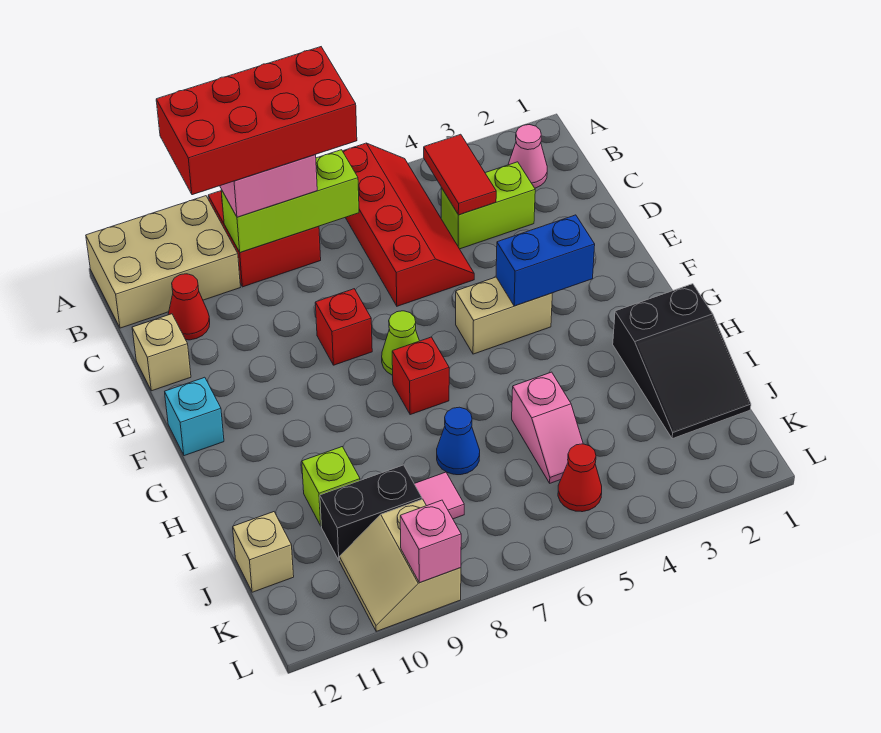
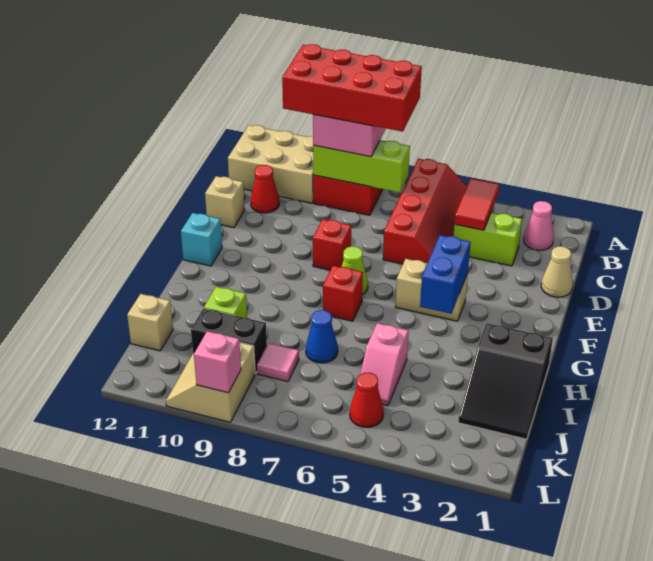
none -> tan cone D1 level 1
blue brick F3:F4 level 2 -> blue brick F4:G4 level 2

